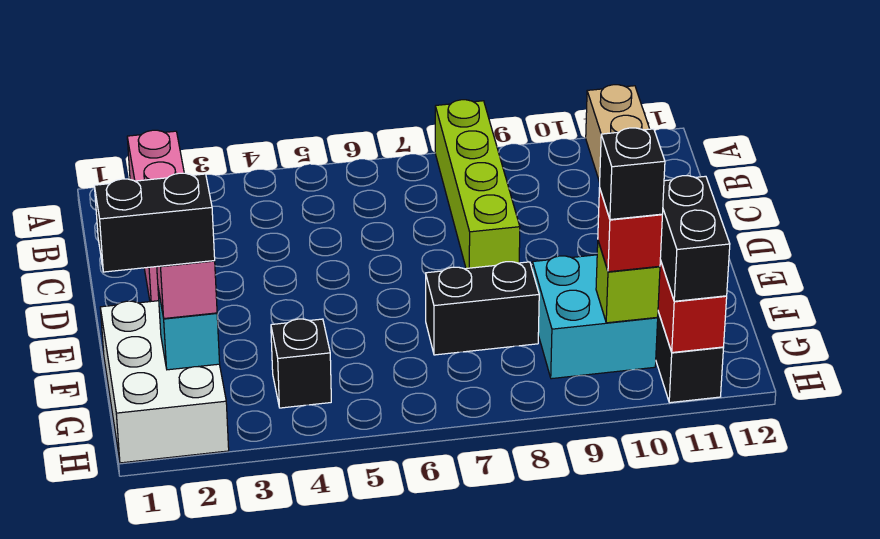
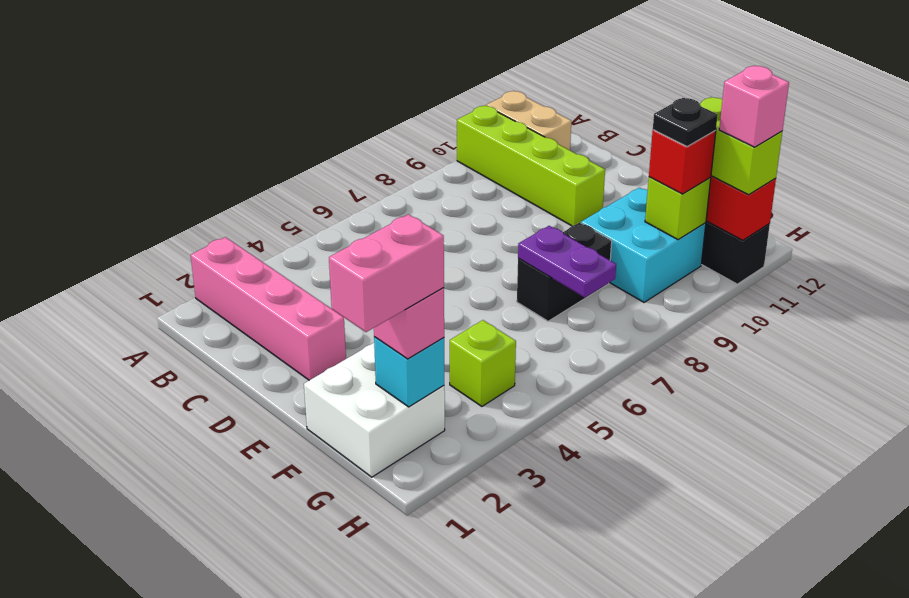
lime brick A8:D8 level 1 -> lime brick A10:D10 level 1
white brick F1:H2 level 1 -> white brick F1:G2 level 1
none -> purple plate F7:G7 level 2
black brick G1:G2 level 4 -> pink brick G1:G2 level 4
black brick G4 level 1 -> lime brick G4 level 1
black brick G10 level 4 -> black plate G10 level 4
black brick G11:H11 level 3 -> lime brick G11:H11 level 3
none -> pink brick H11 level 4

